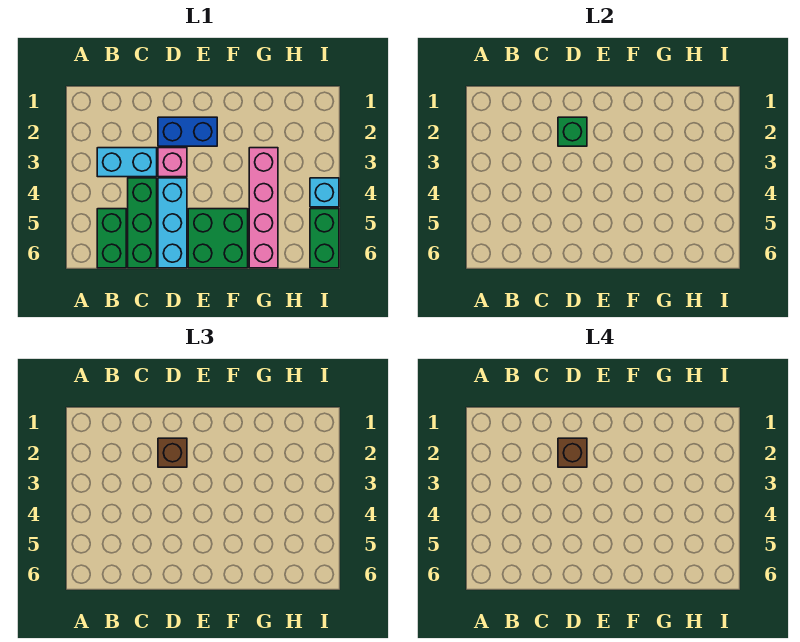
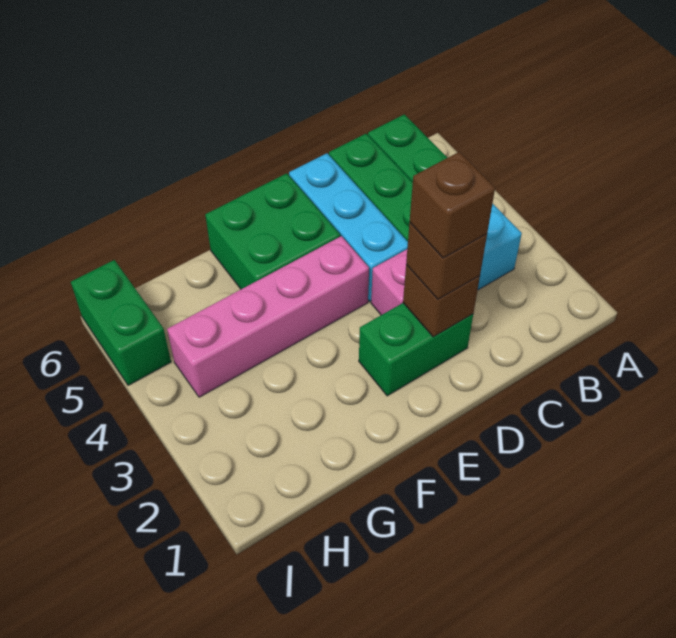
blue brick D2:E2 level 1 -> green brick D2:E2 level 1
green brick D2 level 2 -> brown brick D2 level 2
pink brick G3:G6 level 1 -> pink brick E4:H4 level 1
cyan brick I4 level 1 -> none

